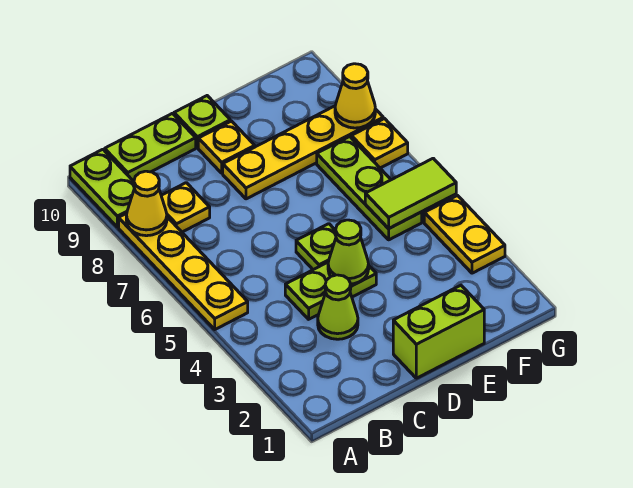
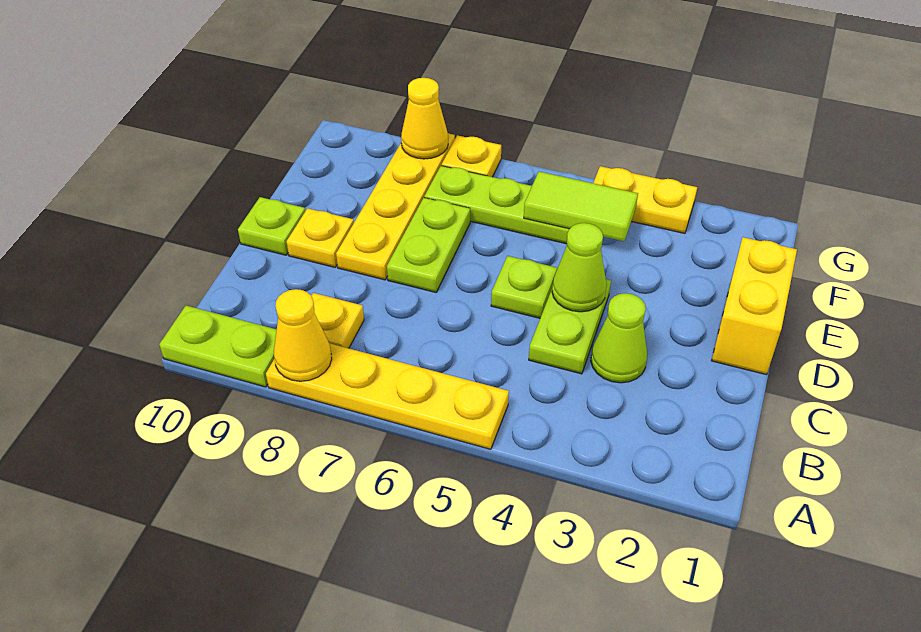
lime plate B10:C10 level 1 -> lime plate D7:E7 level 1
lime brick D1:E1 level 1 -> yellow brick D1:E1 level 1
lime tile F5:G5 level 2 -> lime tile F4:F5 level 2

